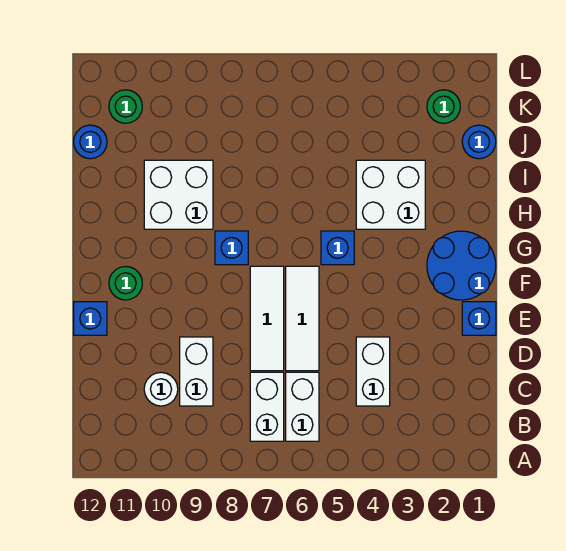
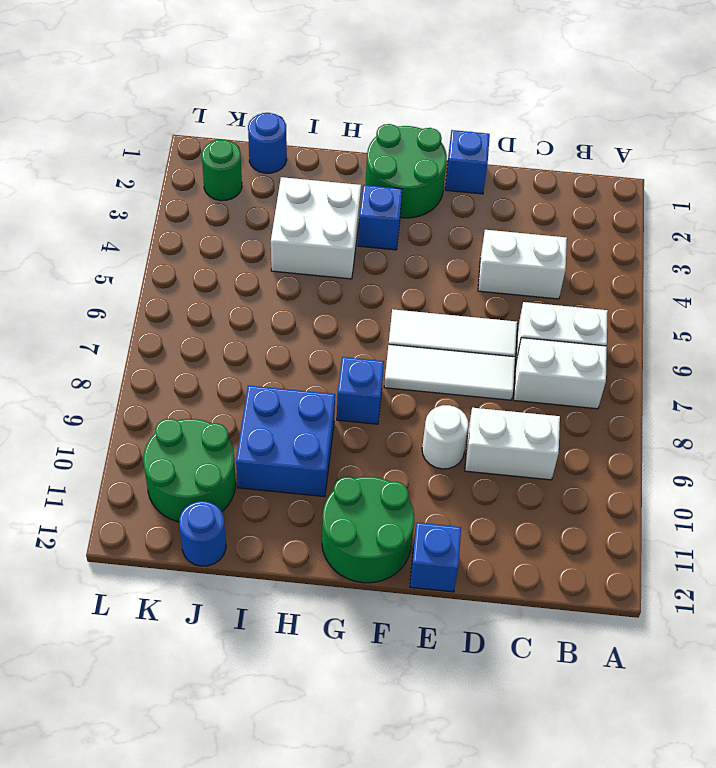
white round brick C10 level 1 -> white round brick E9 level 1
blue round brick F1:G2 level 1 -> green round brick F1:G2 level 1
green round brick F11 level 1 -> green round brick F11:G12 level 1
blue brick G5 level 1 -> blue brick G3 level 1
white brick H9:I10 level 1 -> blue brick H9:I10 level 1
green round brick K11 level 1 -> green round brick J10:K11 level 1

